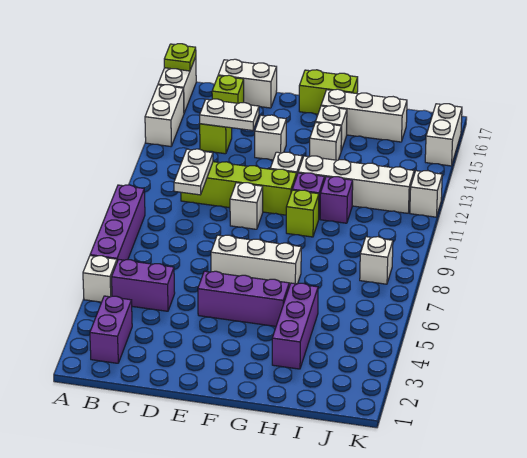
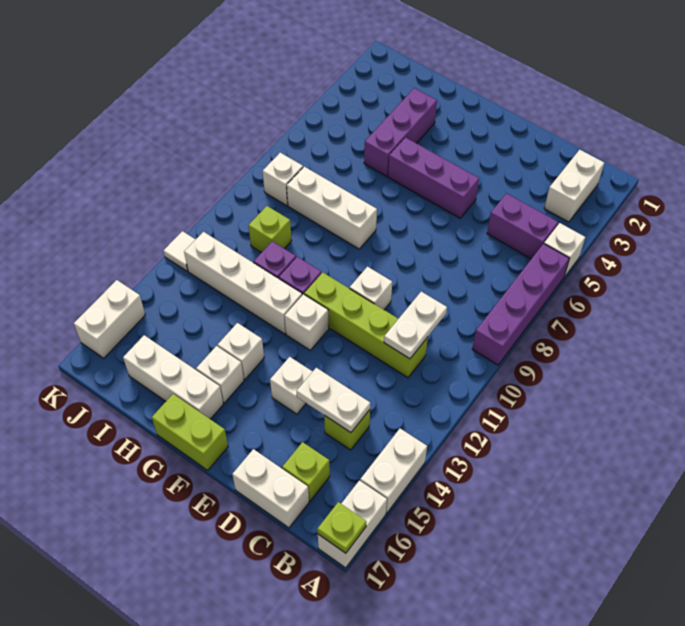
purple brick B2:B3 level 1 -> white brick B2:B3 level 1
white brick E7:G7 level 1 -> white brick G8:I8 level 1
lime brick G10 level 1 -> lime brick I10 level 1
white brick K12 level 1 -> white tile K12 level 1

